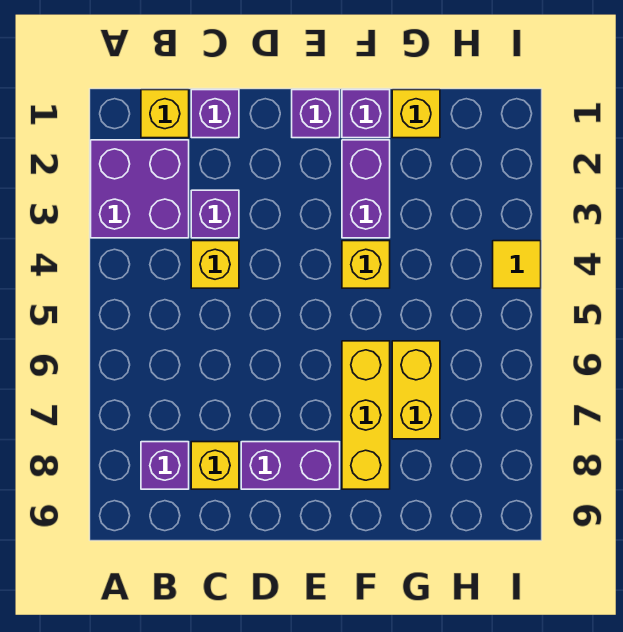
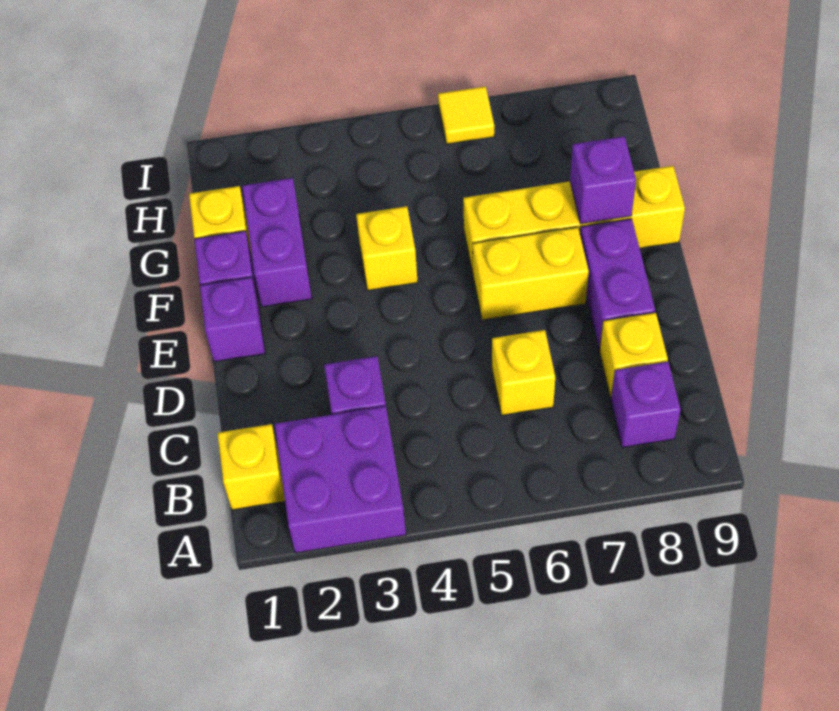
purple brick C1 level 1 -> purple brick F8 level 2
yellow brick C4 level 1 -> yellow brick C6 level 1
purple brick F2:F3 level 1 -> purple brick F2:G2 level 1
yellow brick F6:F8 level 1 -> yellow brick F6:F9 level 1
yellow brick G6:G7 level 1 -> yellow brick E6:E7 level 1
yellow tile I4 level 1 -> yellow tile I6 level 1

